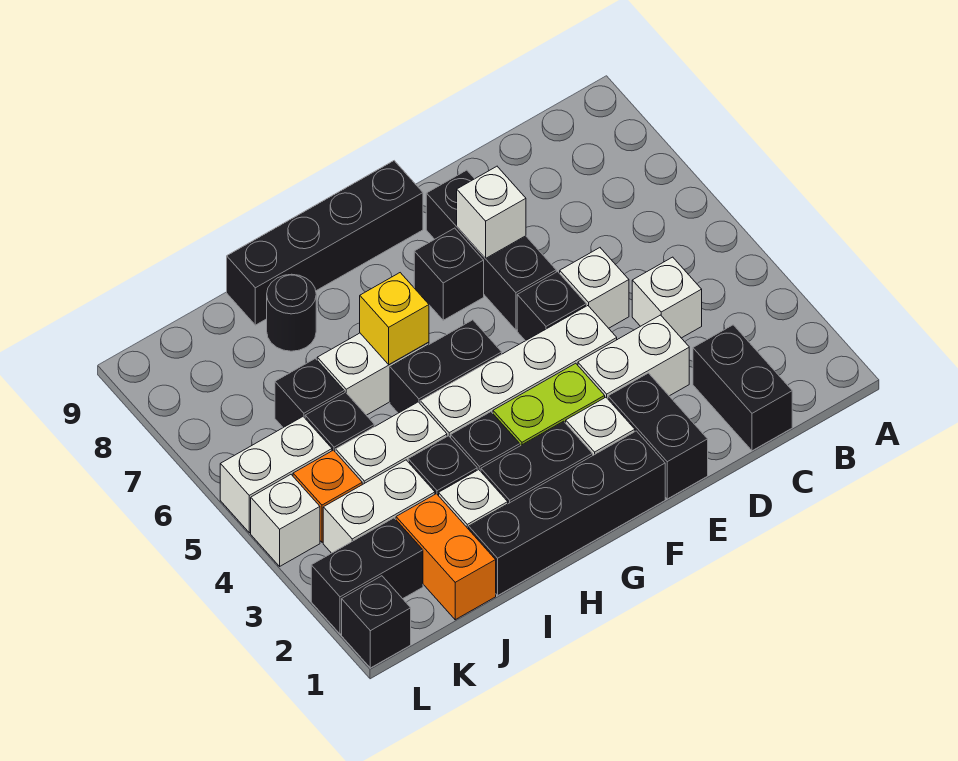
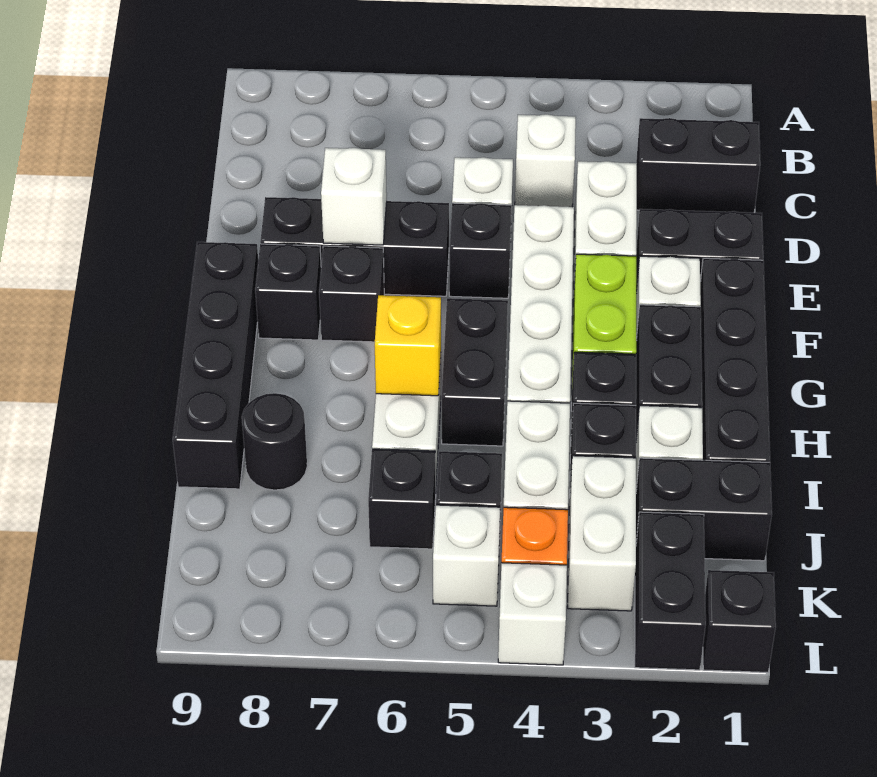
none -> black brick F8 level 1
orange brick J1:J2 level 1 -> black brick J1:J2 level 1
white brick K5:L5 level 1 -> white brick K5 level 1

